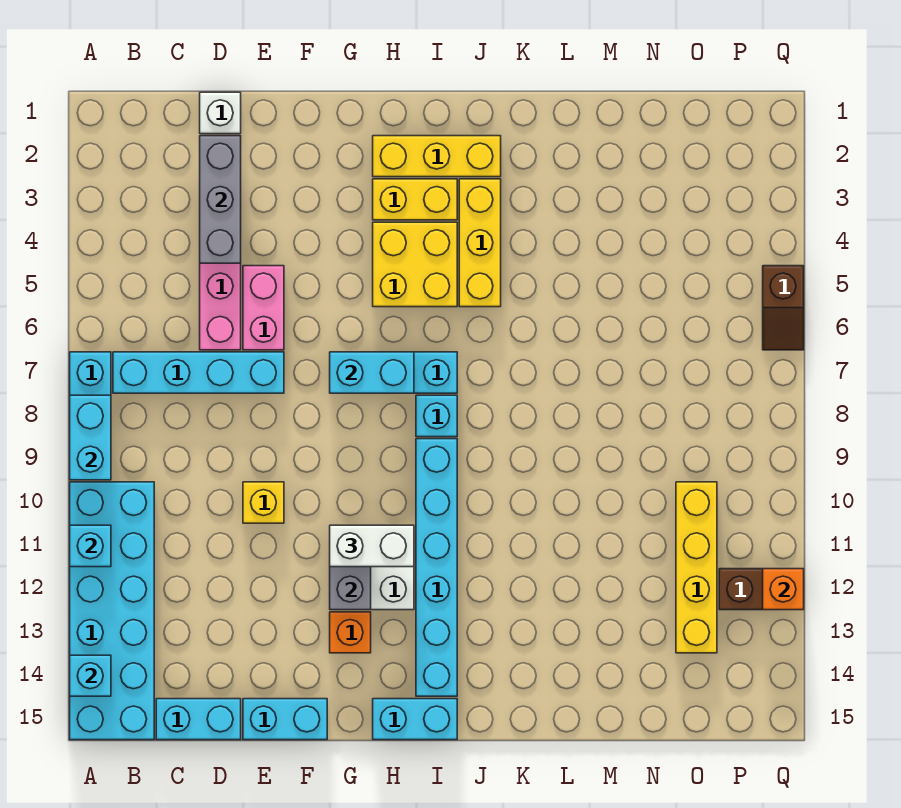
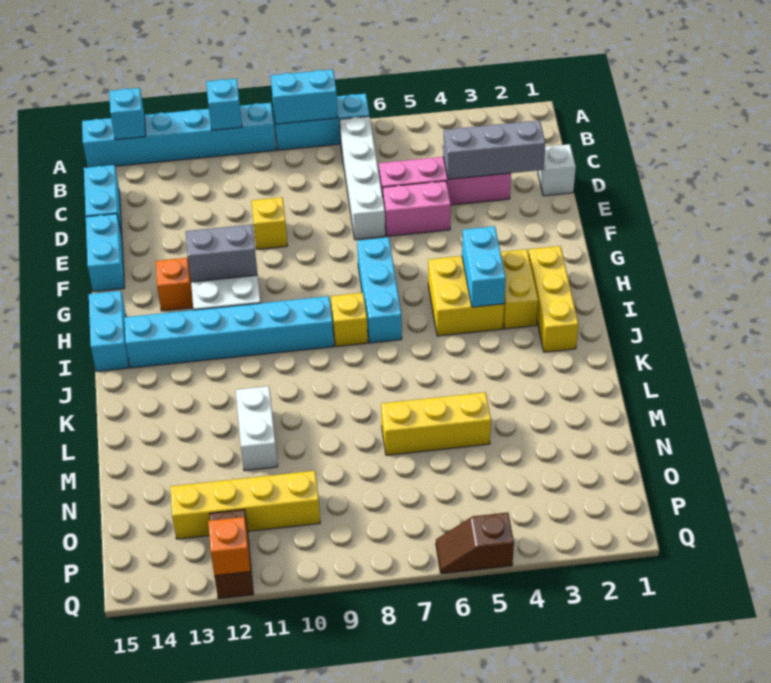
cyan brick A10:B15 level 1 -> cyan brick A10:A15 level 1
cyan brick B7:E7 level 1 -> white brick B7:E7 level 1
cyan brick G7:H7 level 2 -> cyan brick H4:I4 level 2
white brick G11:H11 level 3 -> white brick L11:M11 level 1
cyan brick I8 level 1 -> yellow brick I8 level 1
yellow brick J3:J5 level 1 -> yellow brick M5:M7 level 1

